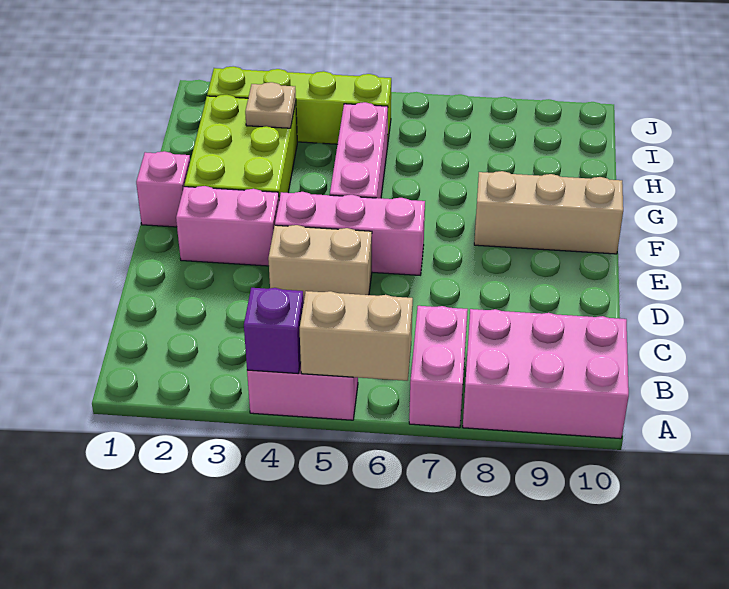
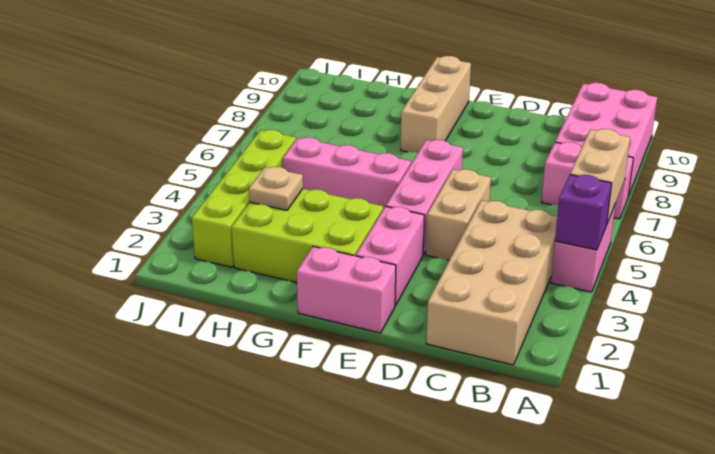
none -> tan brick B1:C4 level 1
pink brick F1 level 1 -> pink brick E1:F1 level 1

